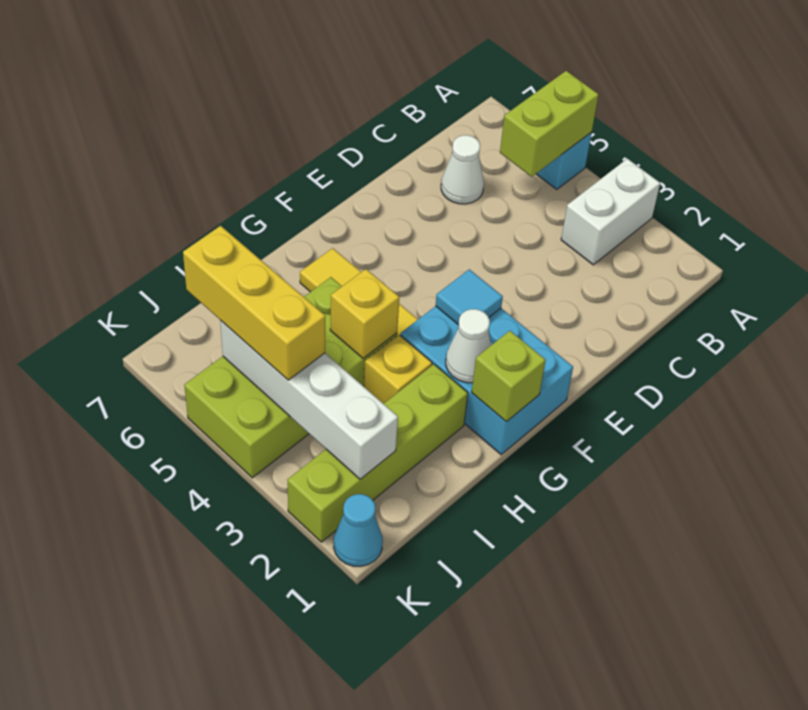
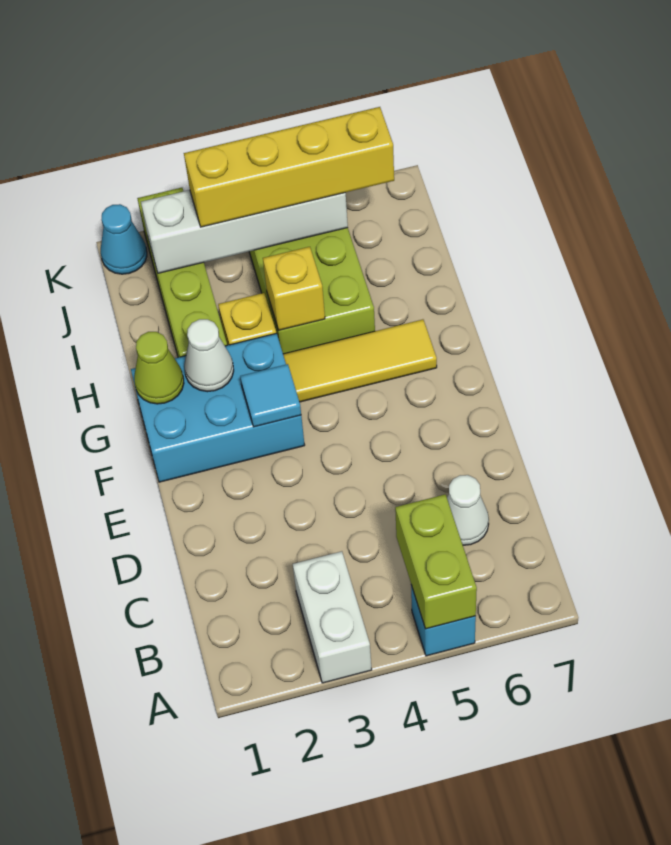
lime brick G1 level 2 -> lime cone G1 level 2
yellow brick J4:J6 level 3 -> yellow brick J3:J6 level 3

